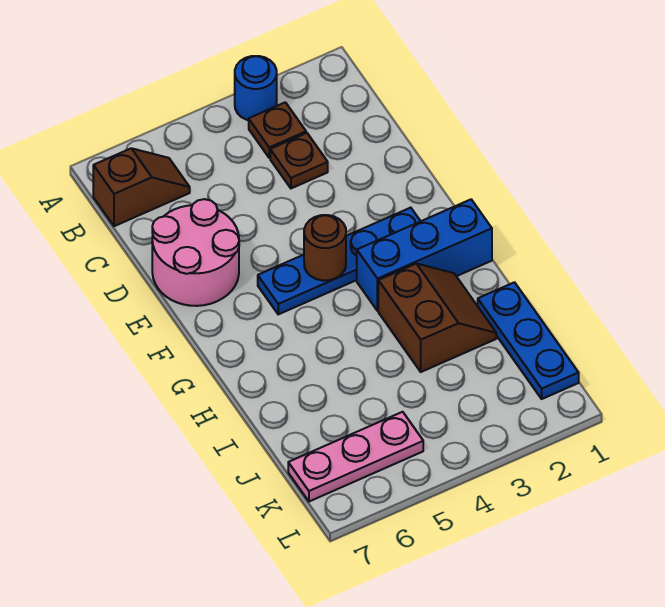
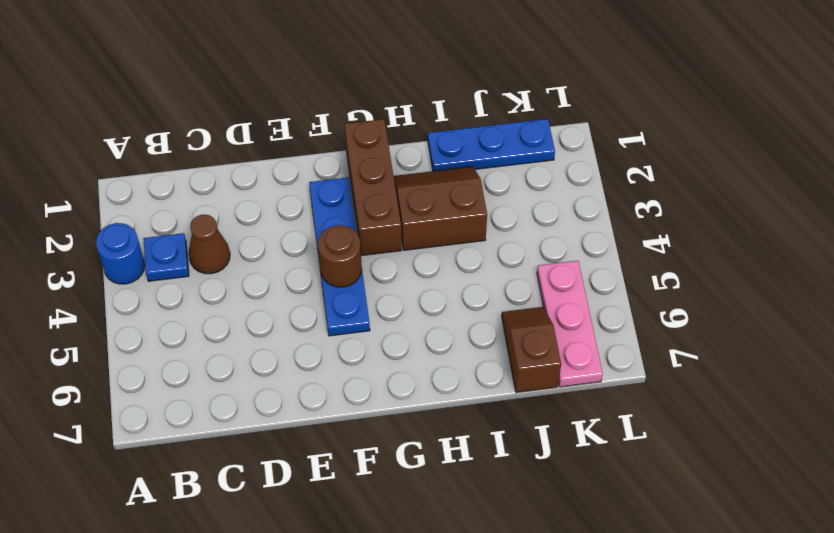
brown plate B3 level 1 -> blue plate B3 level 1
brown slope B6:B7 level 1 top 7 -> brown slope J6:J7 level 1 top 7
brown plate C3 level 1 -> brown cone C3 level 1
pink round brick D6:E7 level 1 -> none
blue brick G1:G3 level 1 -> brown brick G1:G3 level 1

